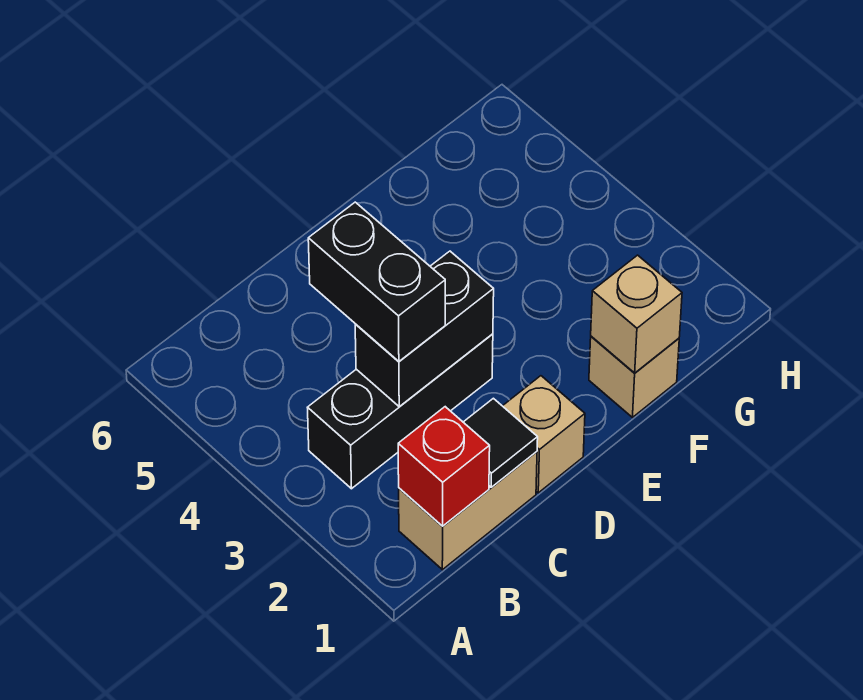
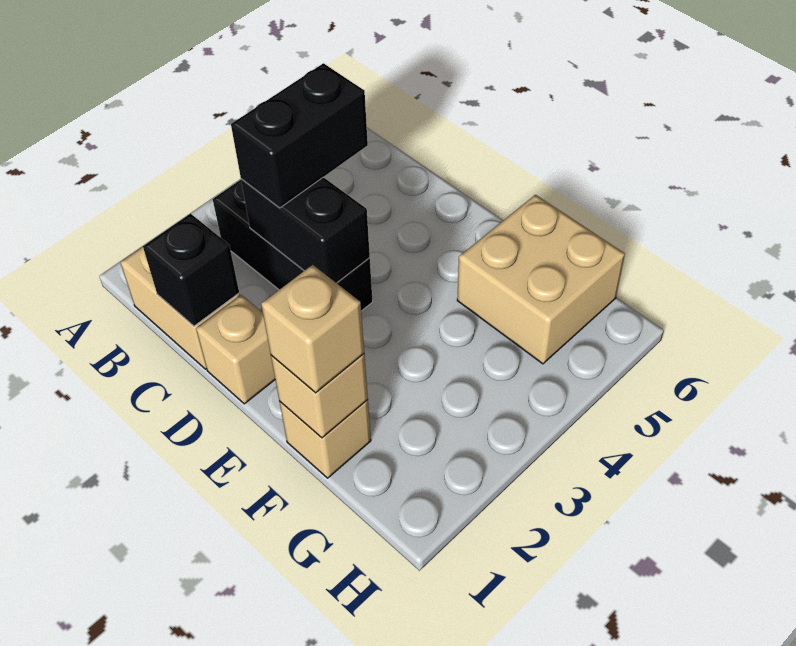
red brick B1 level 2 -> none
black tile C1 level 2 -> black brick C1 level 2
none -> tan brick F1 level 3
none -> tan brick F5:G6 level 1

